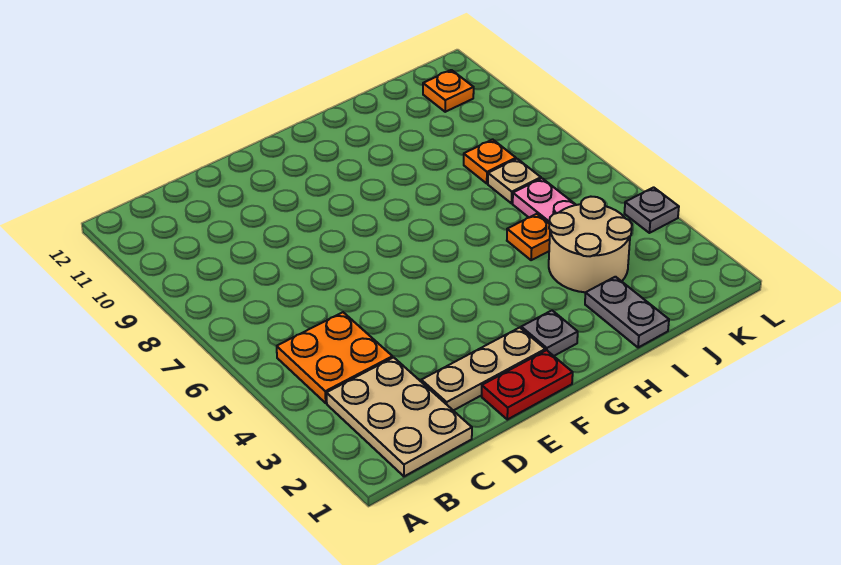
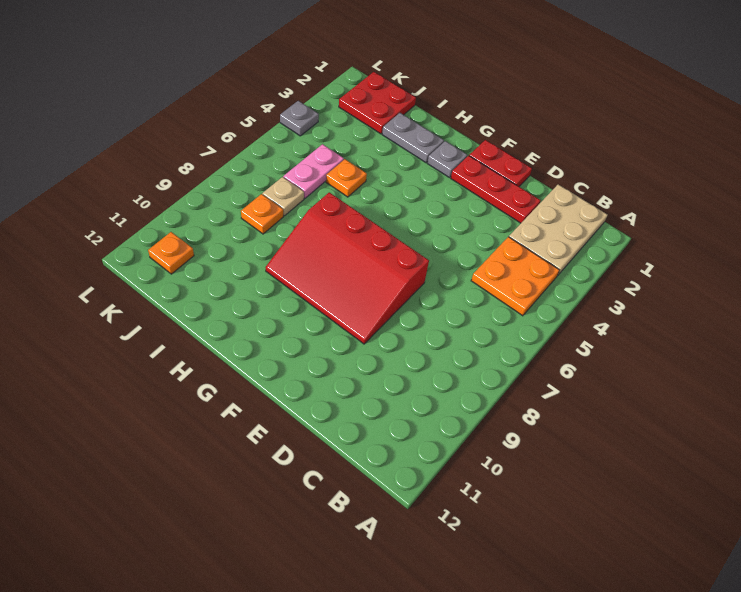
tan plate D2:F2 level 1 -> red plate D2:F2 level 1
none -> red slope E7:H9 level 1 top 7
grey plate I1:I2 level 1 -> grey plate H2:I2 level 1
tan round brick I3:J4 level 1 -> none
none -> red plate J1:K2 level 1

